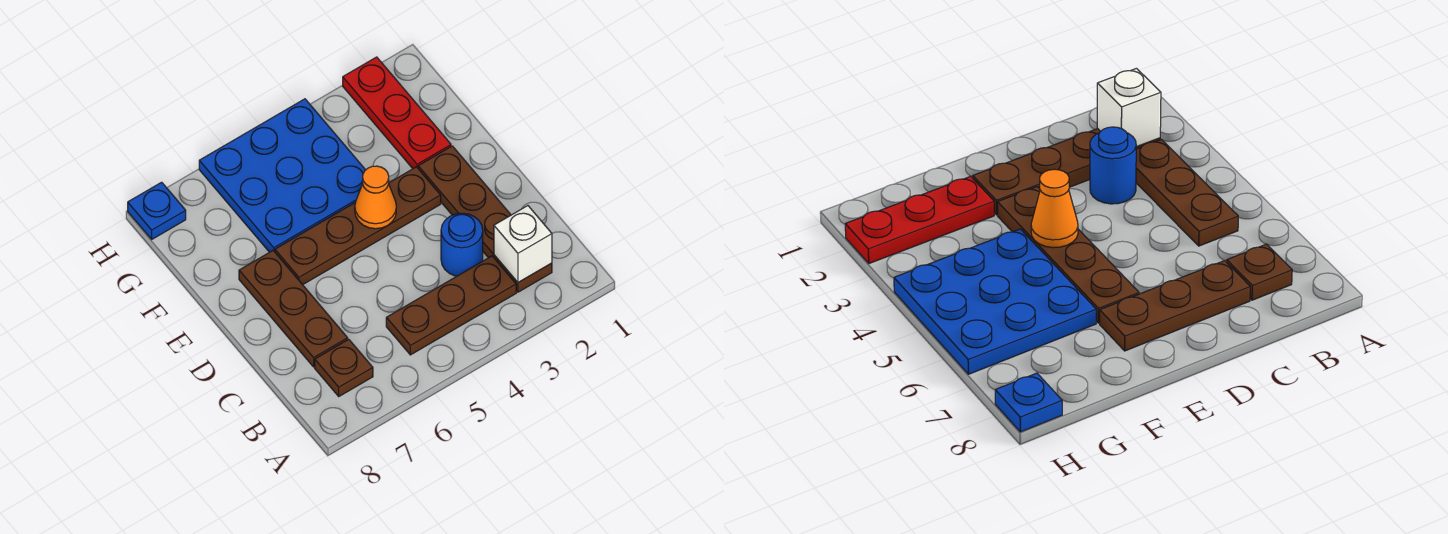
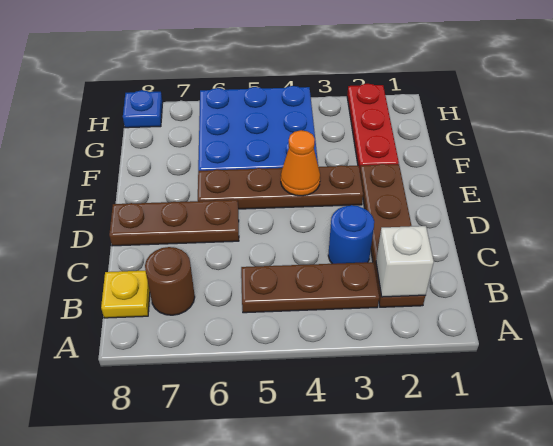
brown plate B7 level 1 -> brown round brick B7 level 1
none -> yellow plate B8 level 1
brown plate C7:E7 level 1 -> brown plate D6:D8 level 1

